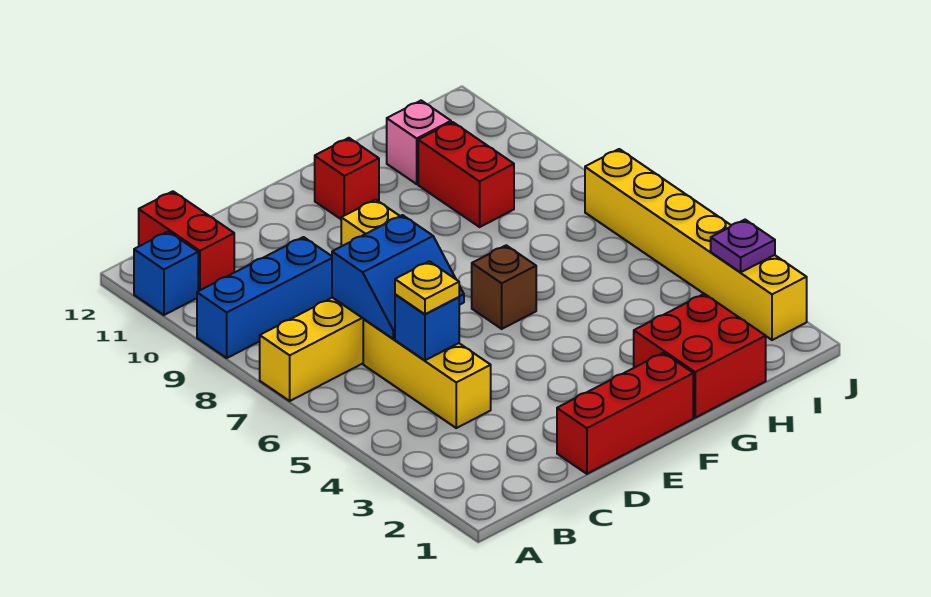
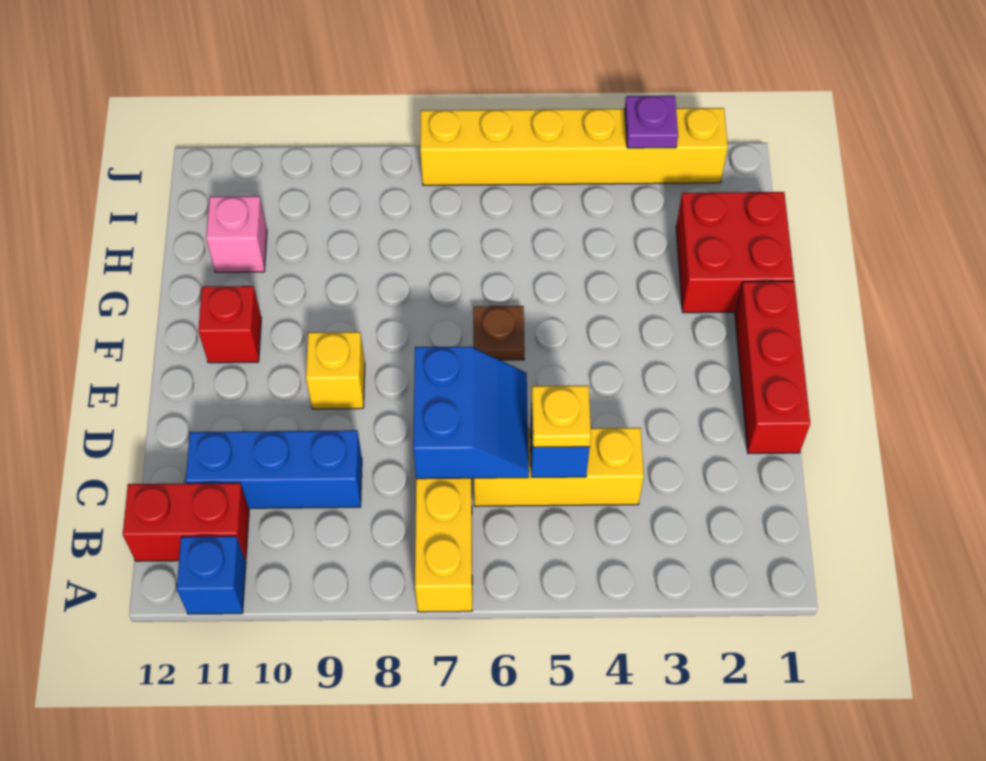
blue brick A9:C9 level 1 -> blue brick C9:C11 level 1
brown brick F6 level 1 -> brown plate F6 level 1
red brick H9:H10 level 1 -> none

